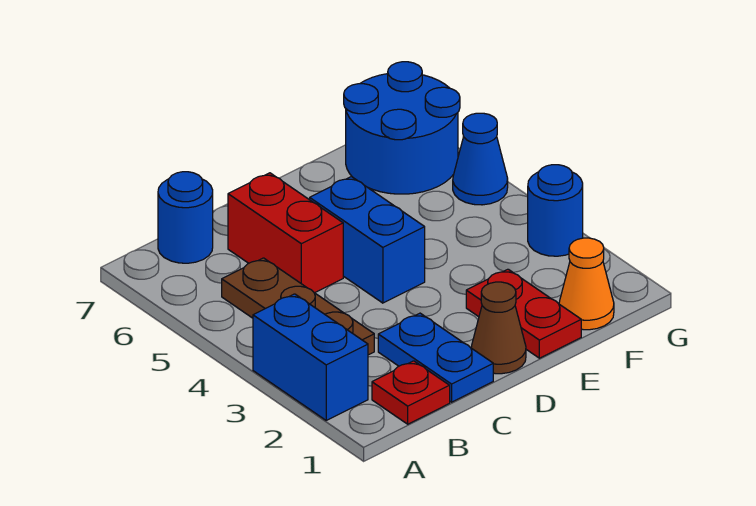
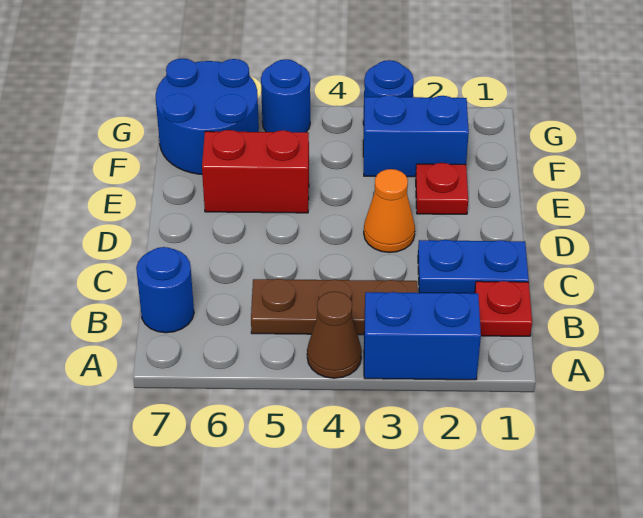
red brick C5:C6 level 1 -> red brick E5:E6 level 1
brown cone D1 level 1 -> brown cone A4 level 1
blue brick D4:D5 level 1 -> blue brick F2:F3 level 1
red plate E1:E2 level 1 -> red plate E2 level 1
orange cone F1 level 1 -> orange cone D3 level 1
blue cone G5 level 1 -> blue round brick G5 level 1

